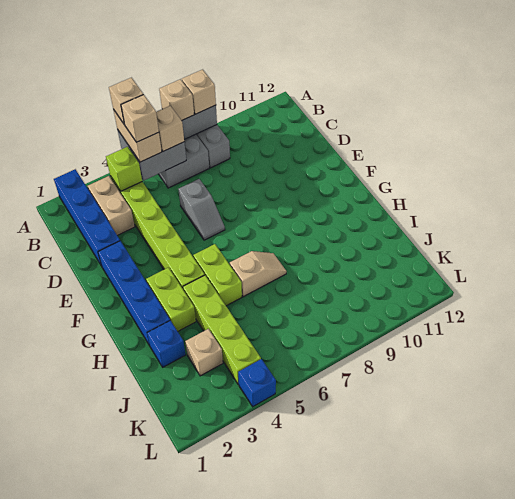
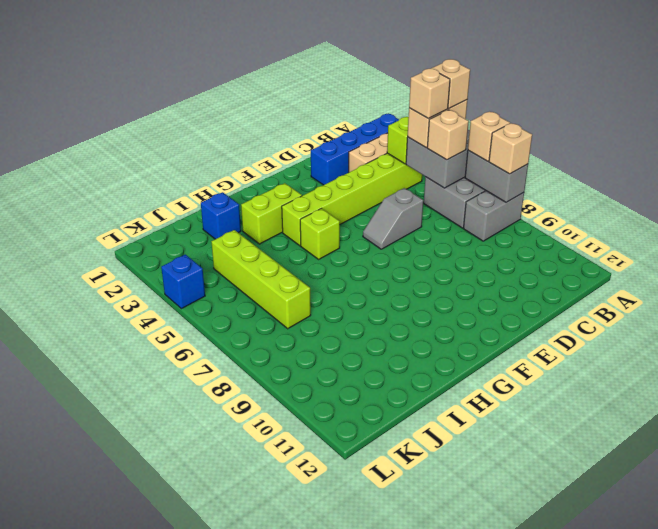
blue brick E2:H2 level 1 -> none
lime brick G5:H5 level 1 -> lime brick G5 level 1
lime brick H4:K4 level 1 -> lime brick J4:J7 level 1
tan slope H6:H7 level 1 top 6 -> none
tan brick J3 level 1 -> none

